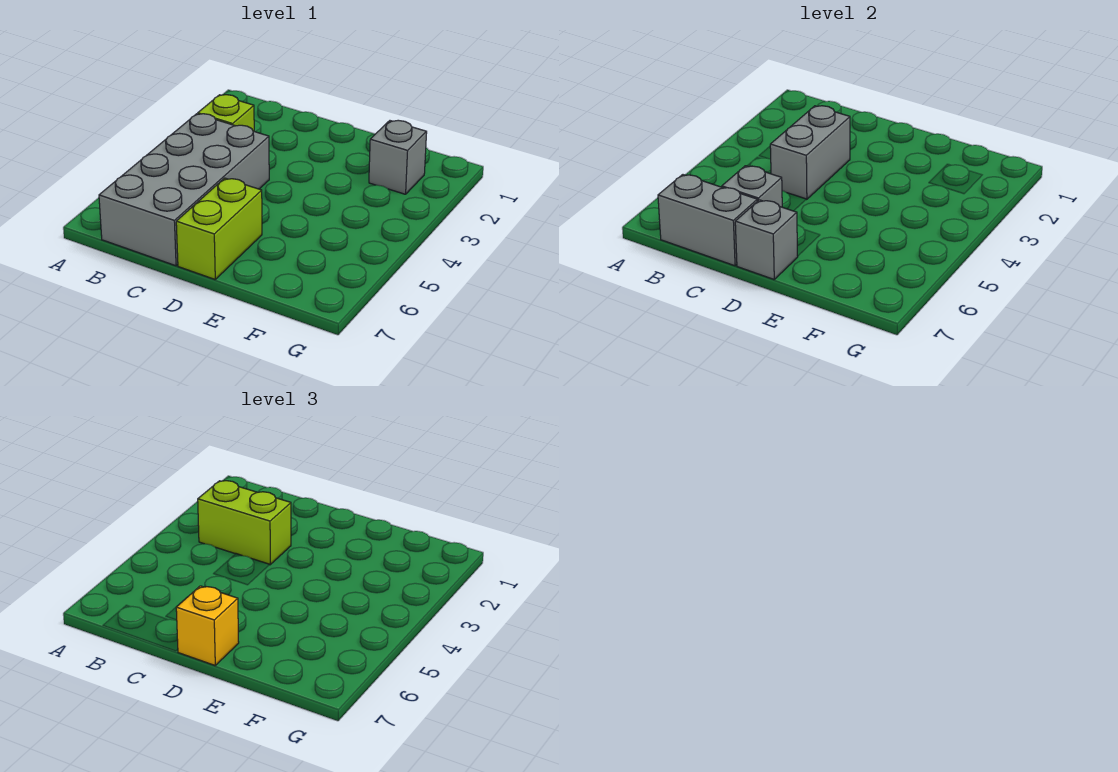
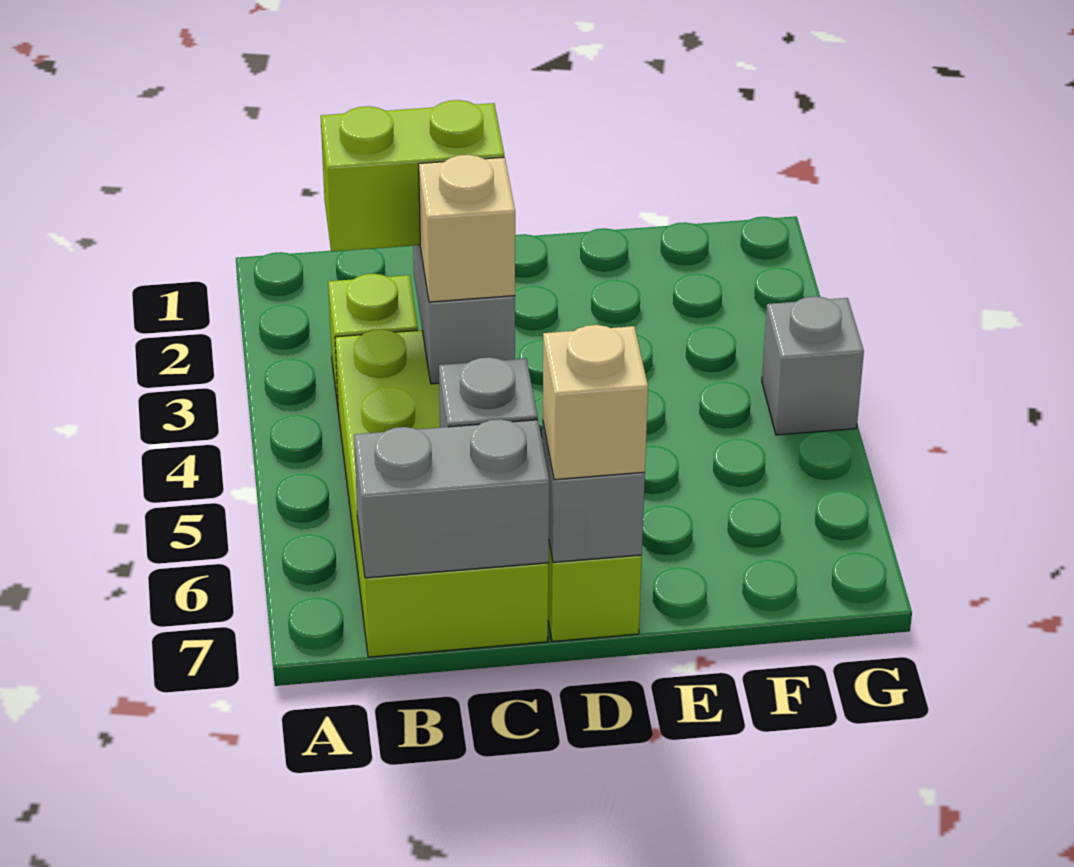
grey brick B4:C7 level 1 -> lime brick B4:C7 level 1
none -> tan brick C4 level 3
yellow brick D7 level 3 -> tan brick D7 level 3
grey brick F2 level 1 -> grey brick G4 level 1

